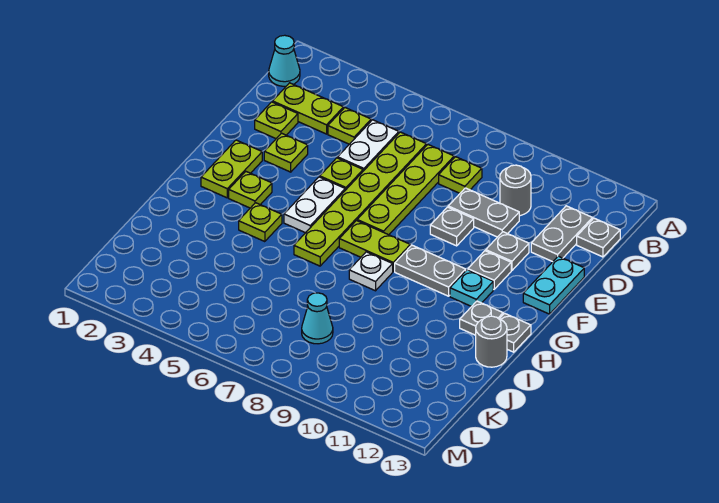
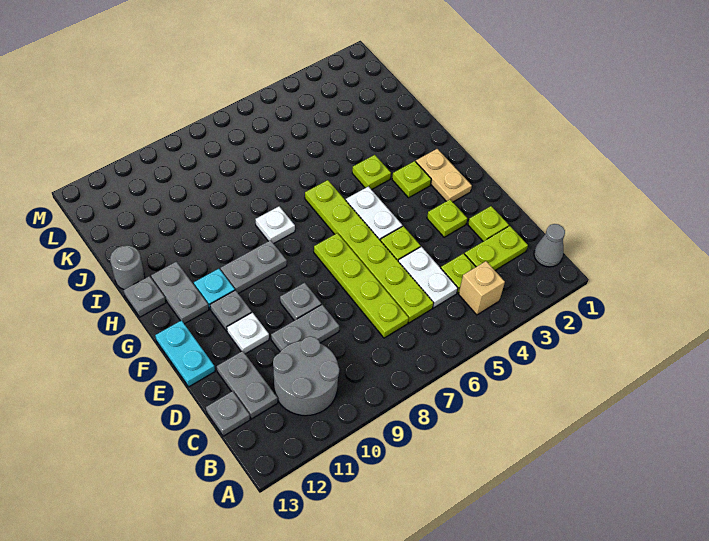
cyan cone B1 level 1 -> grey cone B1 level 1
none -> tan brick B4 level 1
lime plate C8 level 1 -> none
grey round brick C10 level 1 -> grey round brick B10:C11 level 1
grey plate E11 level 1 -> white plate E11 level 1
lime plate F2:G2 level 1 -> tan plate F2:G2 level 1
lime plate G7:G8 level 1 -> none
grey plate H12 level 1 -> grey plate G12:H12 level 1
cyan cone K8 level 1 -> none

